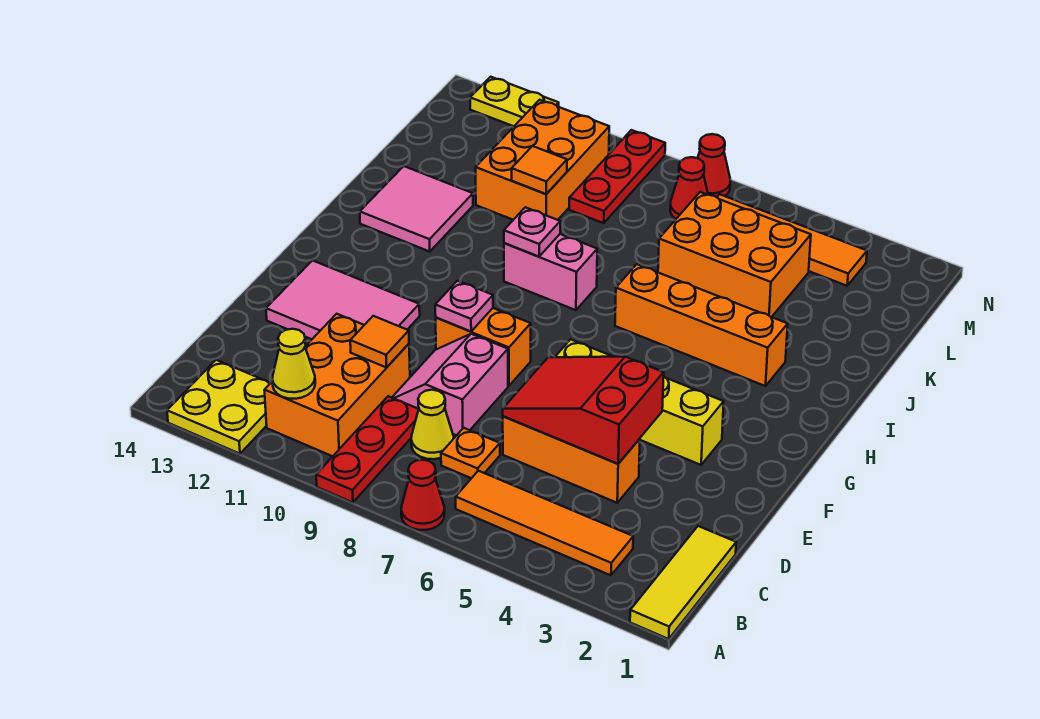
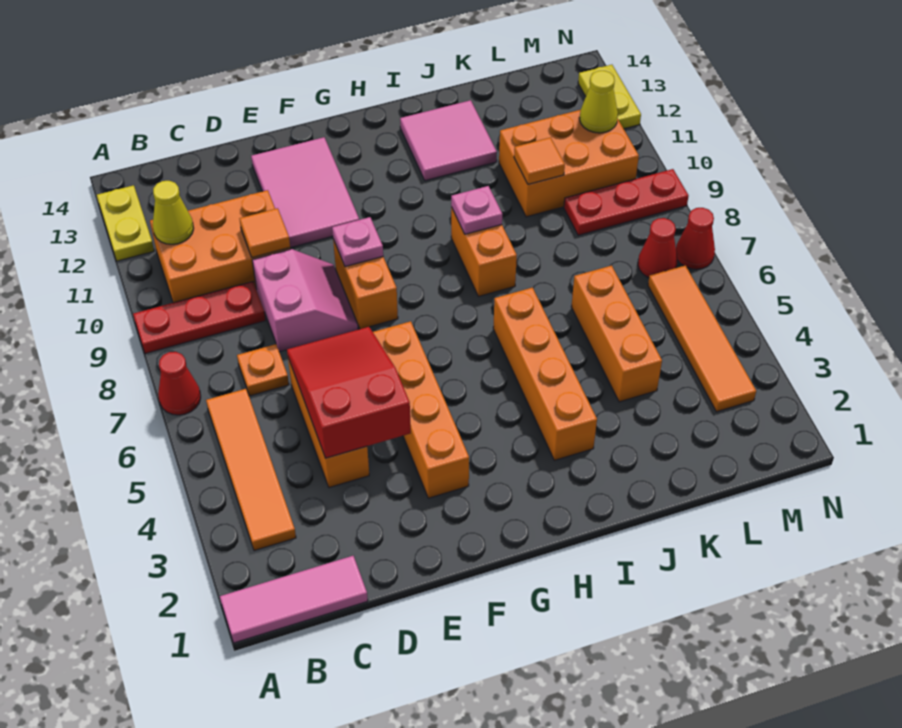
yellow tile A1:C1 level 1 -> pink tile A1:C1 level 1
yellow plate A12:B13 level 1 -> yellow plate A12:A13 level 1
yellow cone C8 level 1 -> yellow cone M11 level 2
pink slope D8:E9 level 1 top 8 -> pink slope D8:E9 level 1 top D
yellow brick F3:F6 level 1 -> orange brick F3:F6 level 1
pink brick I8:I9 level 1 -> orange brick I8:I9 level 1
orange brick K4:L6 level 1 -> orange brick K4:K6 level 1

